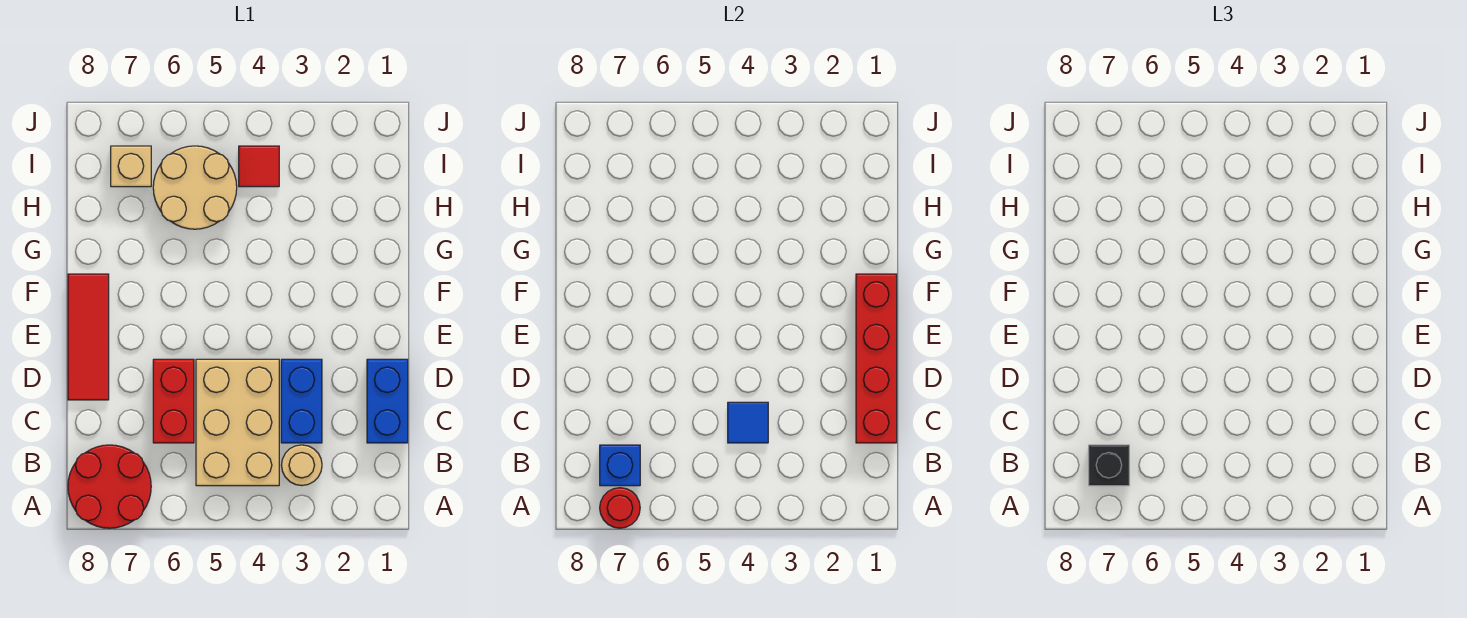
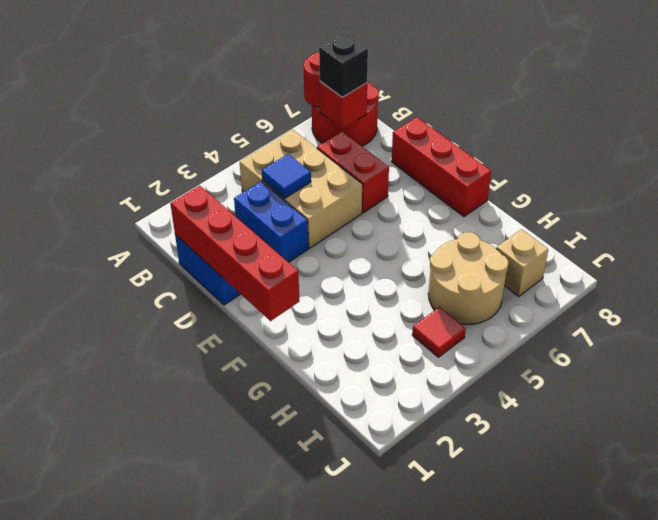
tan round brick B3 level 1 -> none
blue brick B7 level 2 -> red brick B7 level 2
red tile D8:F8 level 1 -> red brick D8:F8 level 1

